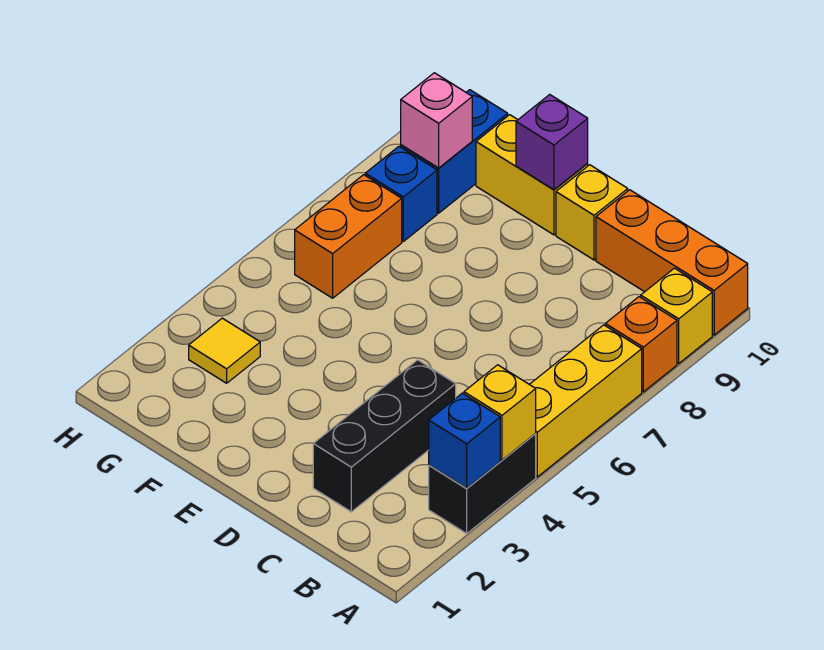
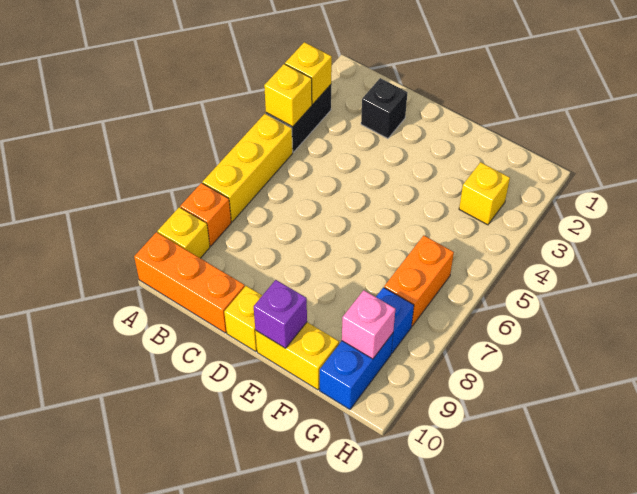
blue brick A3 level 2 -> yellow brick A3 level 2
black brick C2:C4 level 1 -> black brick C2 level 1
yellow tile G3 level 1 -> yellow brick G3 level 1

